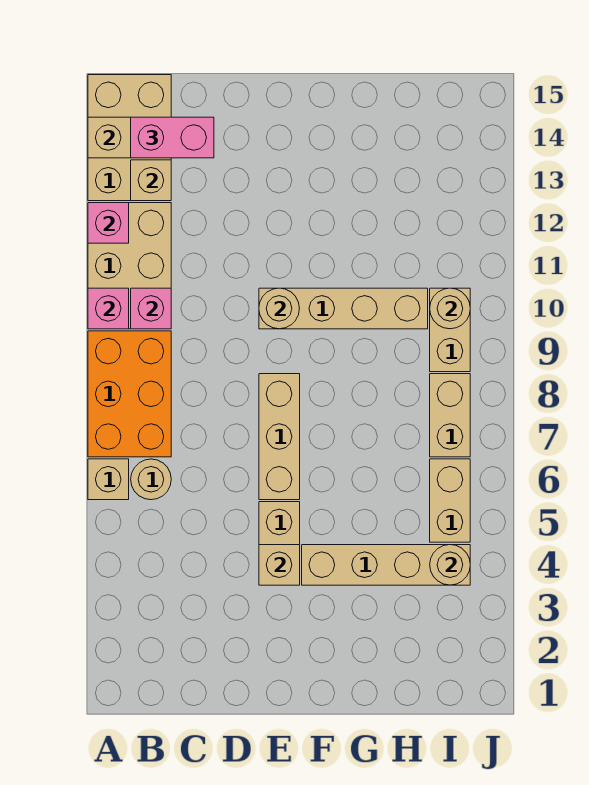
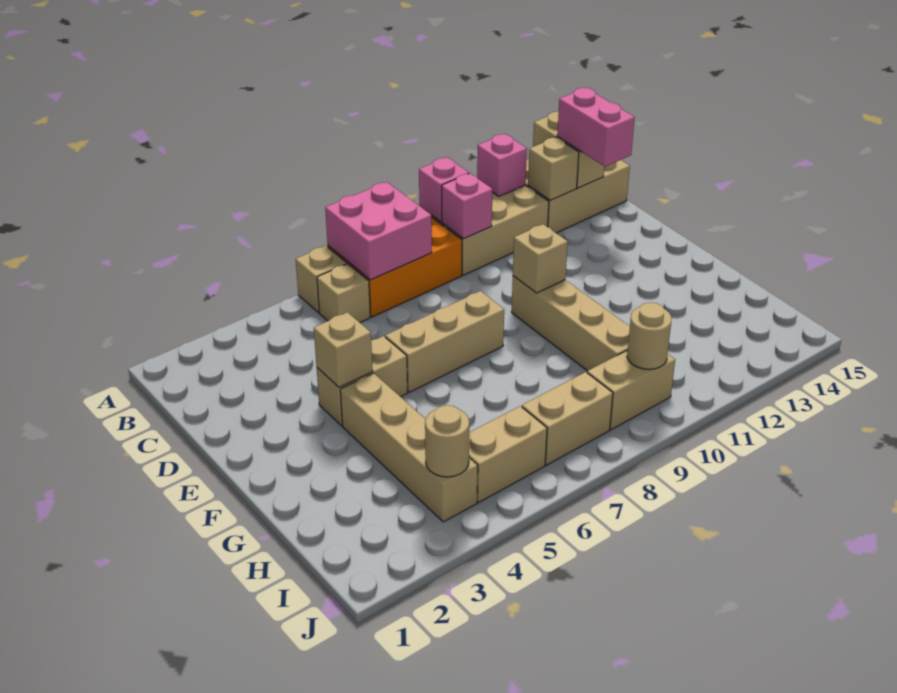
none -> pink brick A7:B8 level 2
tan round brick B6 level 1 -> tan brick B6 level 1
tan round brick E10 level 2 -> tan brick E10 level 2

